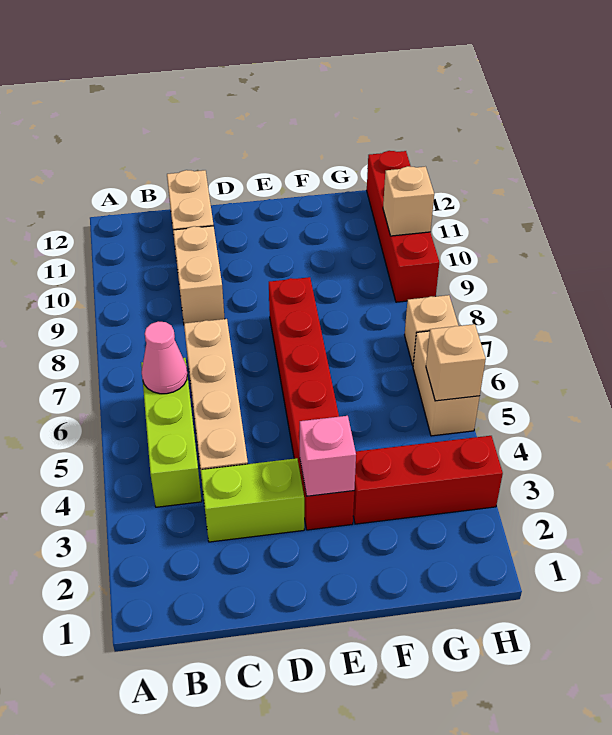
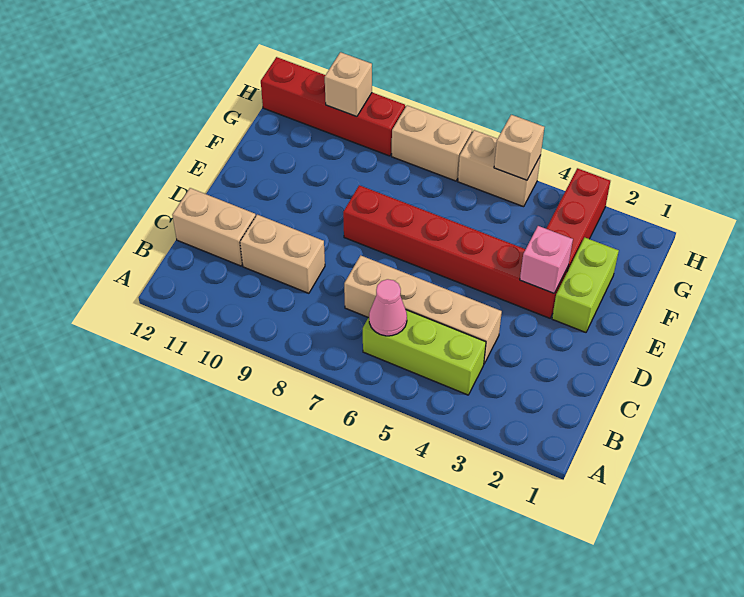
lime brick C3:D3 level 1 -> lime brick E2:F2 level 1
tan brick H7 level 1 -> tan brick H7:H8 level 1

